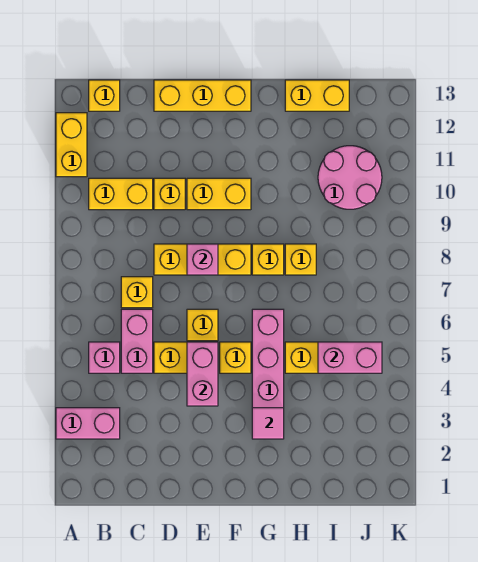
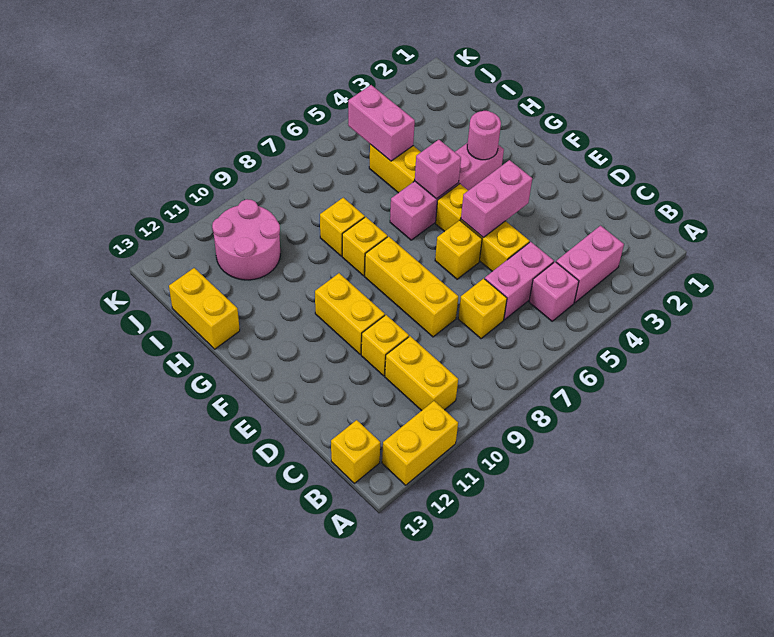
pink brick A3:B3 level 1 -> pink brick B3:B4 level 1
yellow brick D13:F13 level 1 -> none
pink brick E8 level 2 -> pink brick G5 level 2
pink tile G3 level 2 -> pink round brick G3 level 2

